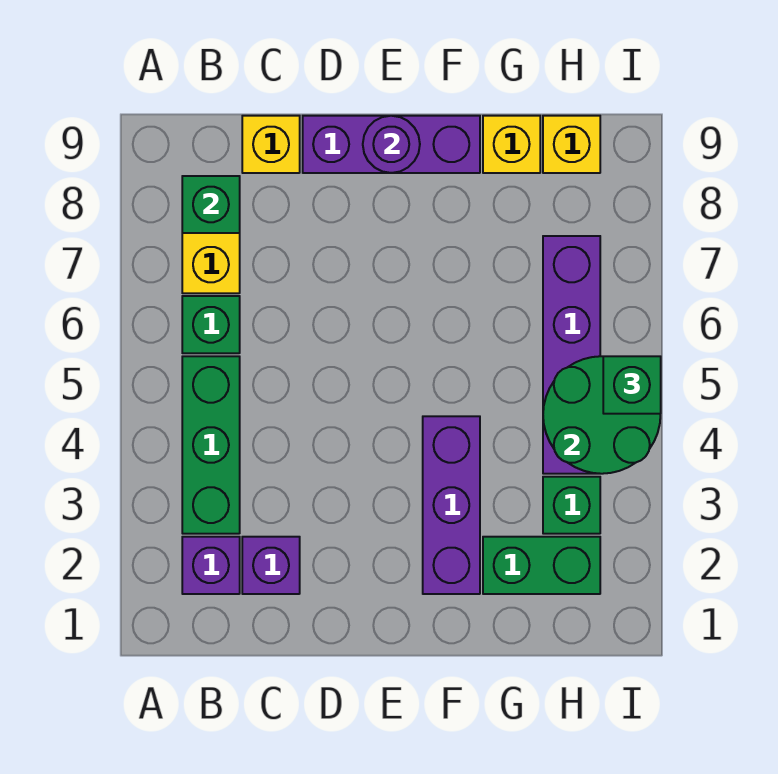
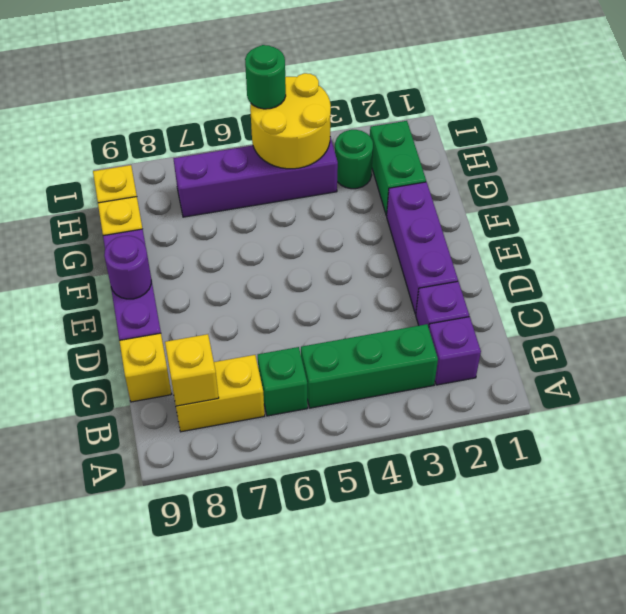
green brick B8 level 2 -> yellow brick B8 level 2
purple brick F2:F4 level 1 -> purple brick D2:F2 level 1
green brick H3 level 1 -> green round brick H3 level 1
green round brick H4:I5 level 2 -> yellow round brick H4:I5 level 2
green brick I5 level 3 -> green round brick I5 level 3

